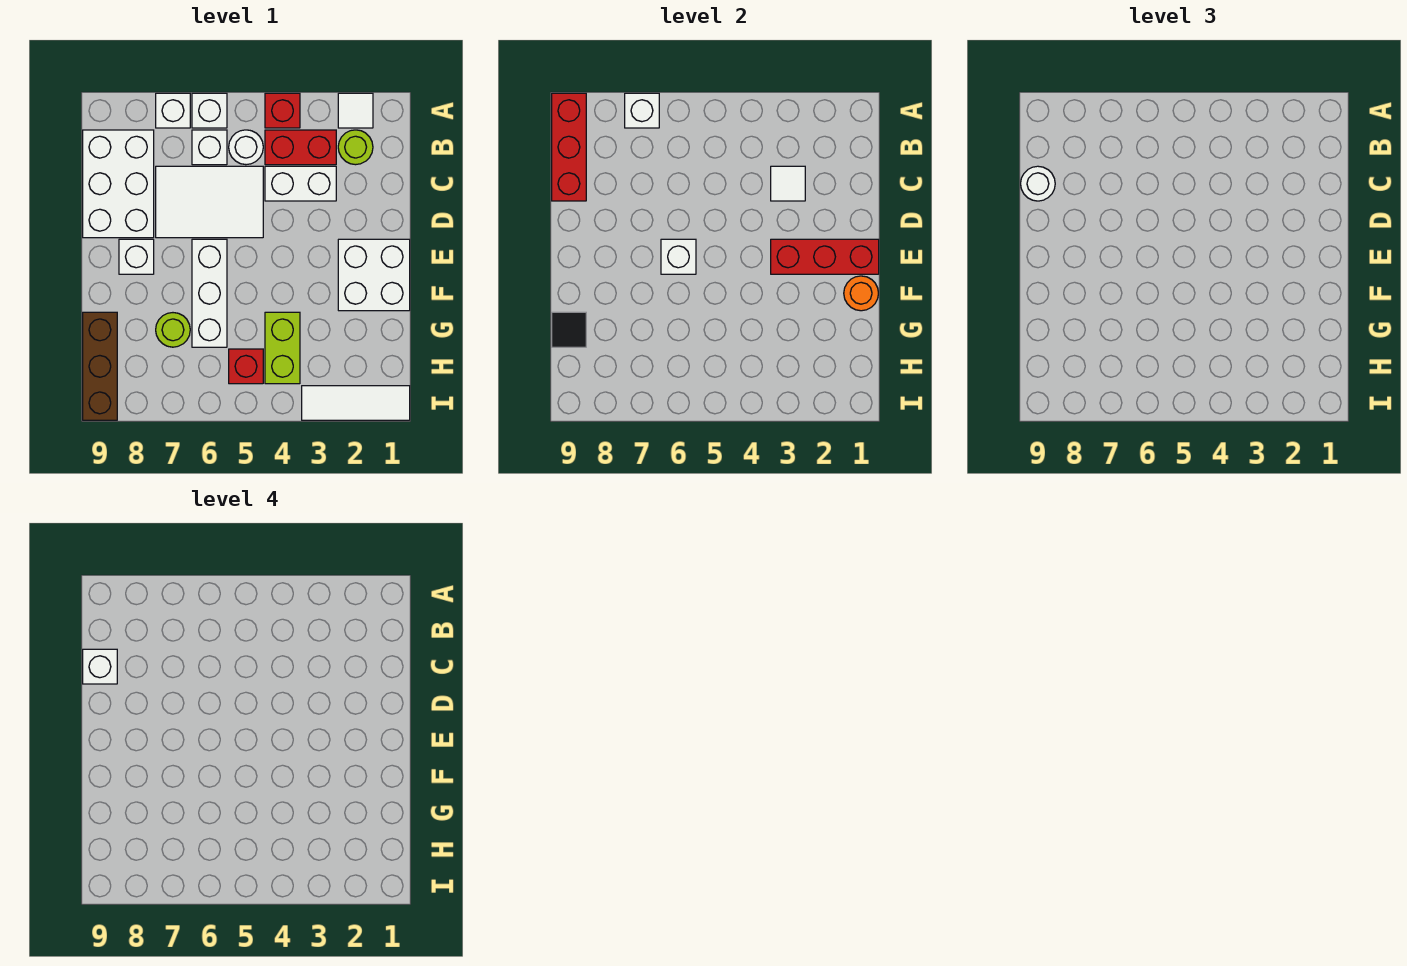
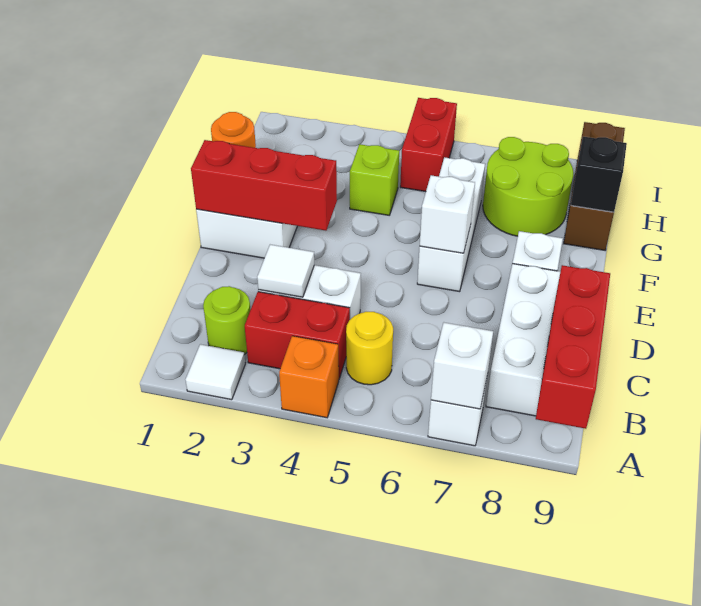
red brick A4 level 1 -> orange brick A4 level 1
white brick A6 level 1 -> none
white round brick B5 level 1 -> yellow round brick B5 level 1
white brick B6 level 1 -> none
white tile C5:D7 level 1 -> none
white round brick C9 level 3 -> none
white brick C9 level 4 -> none
lime brick G4:H4 level 1 -> lime brick G4 level 1
lime round brick G7 level 1 -> lime round brick G7:H8 level 1
black tile G9 level 2 -> black brick G9 level 2
red brick H5 level 1 -> red brick H5:I5 level 1
white tile I1:I3 level 1 -> none

